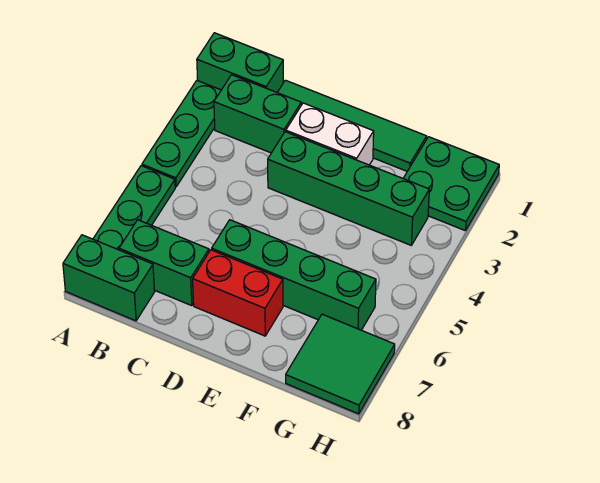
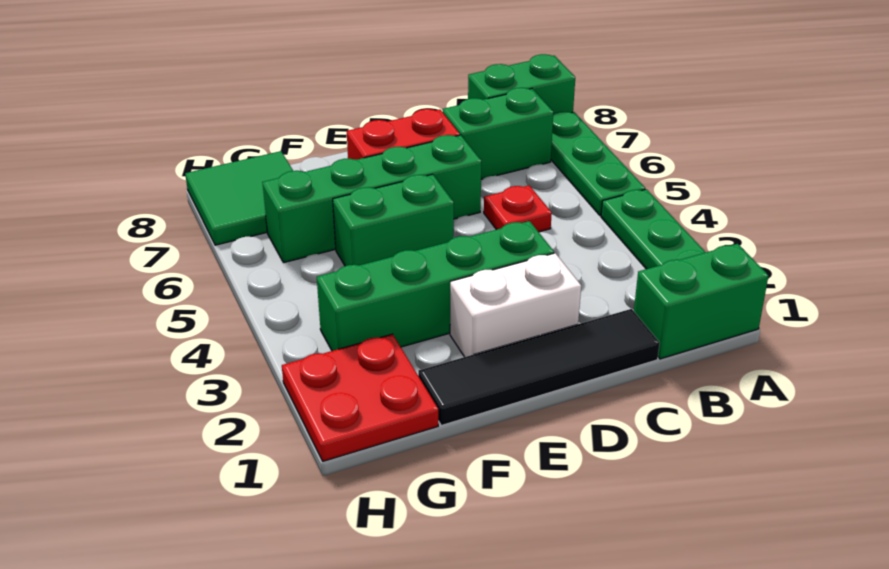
green brick B2:C2 level 1 -> green brick E5:F5 level 1
green tile C1:F1 level 1 -> black tile C1:F1 level 1
none -> red plate C5 level 1
green plate G1:H2 level 1 -> red plate G1:H2 level 1

